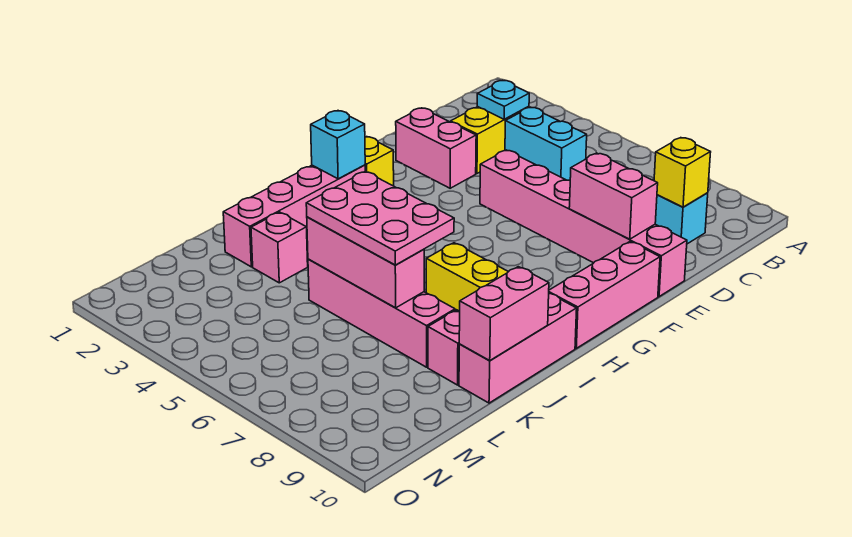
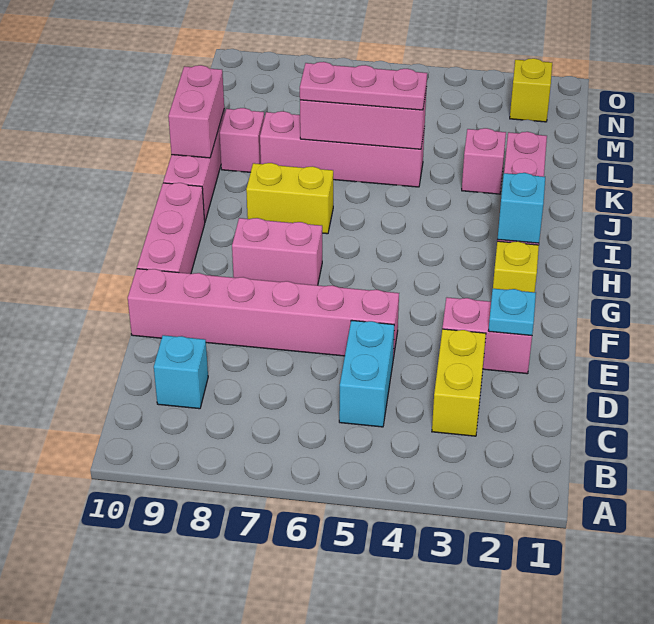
cyan plate C3 level 2 -> cyan plate E2 level 2
cyan brick C4:C5 level 1 -> cyan brick C5:D5 level 1
yellow brick C9 level 2 -> yellow brick N2 level 1
pink brick E8:E9 level 2 -> pink brick G7:G8 level 1
pink plate J5:K7 level 3 -> pink plate K5:K7 level 3

